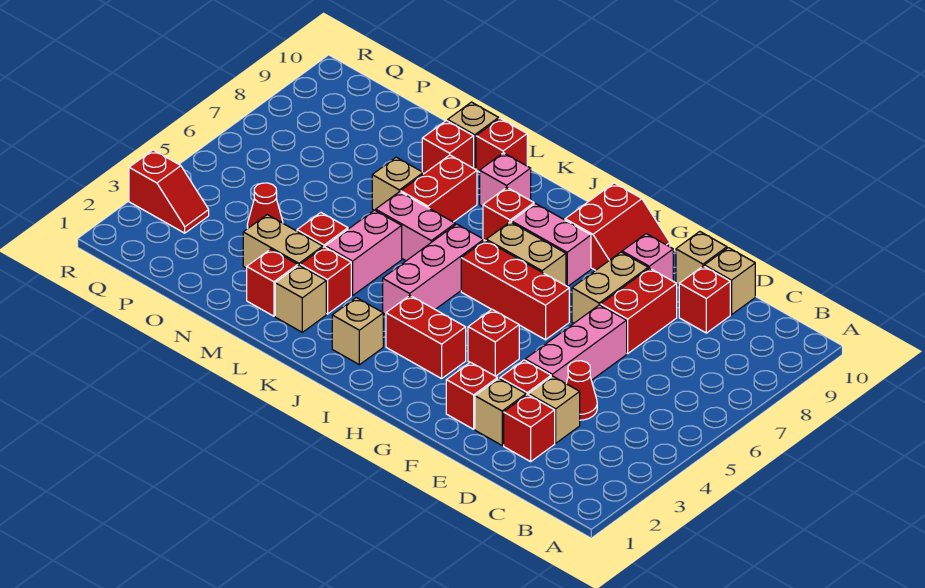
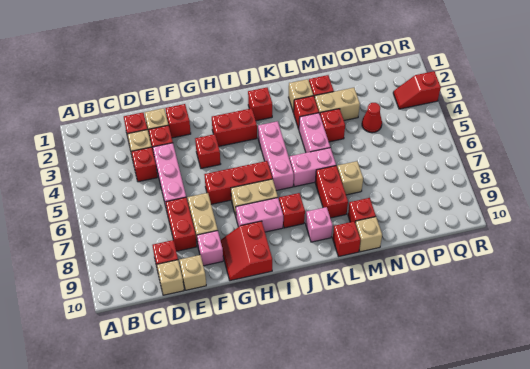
red cone D4 level 1 -> red brick D4 level 1
tan brick J2 level 1 -> red brick J2 level 1

